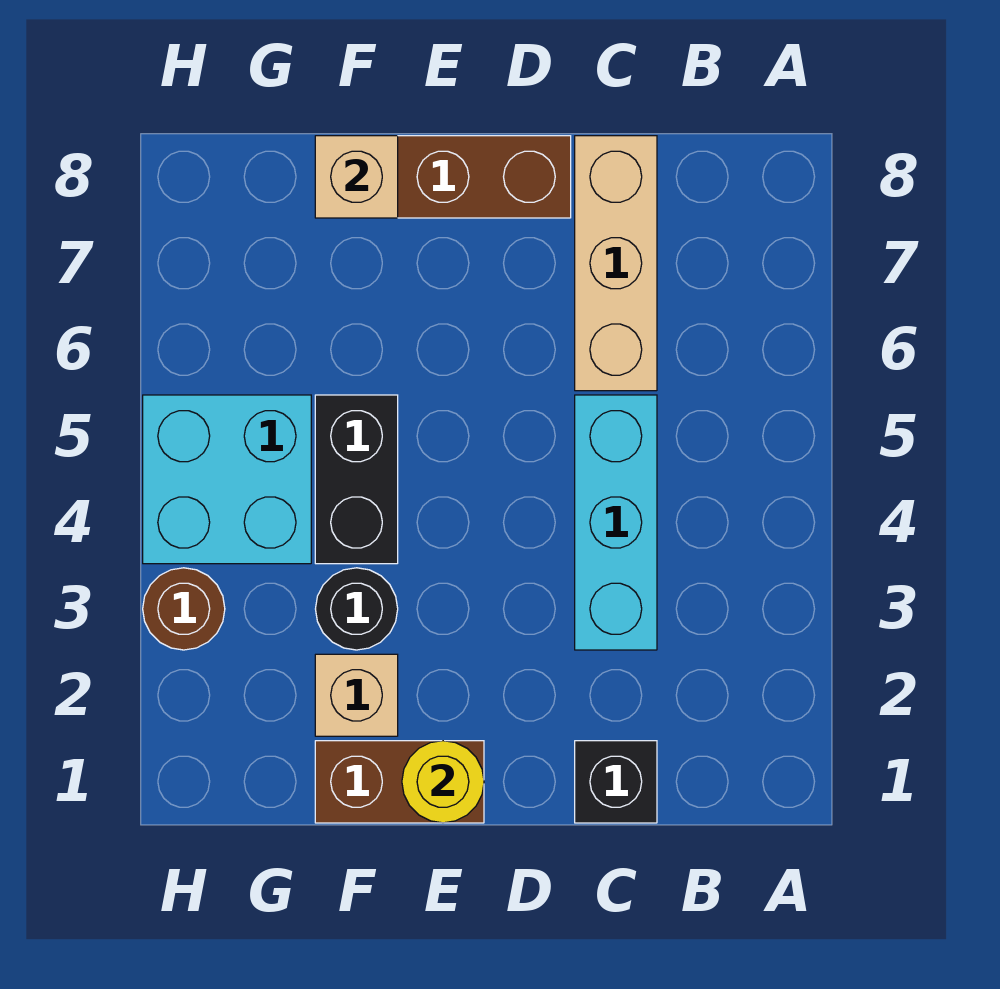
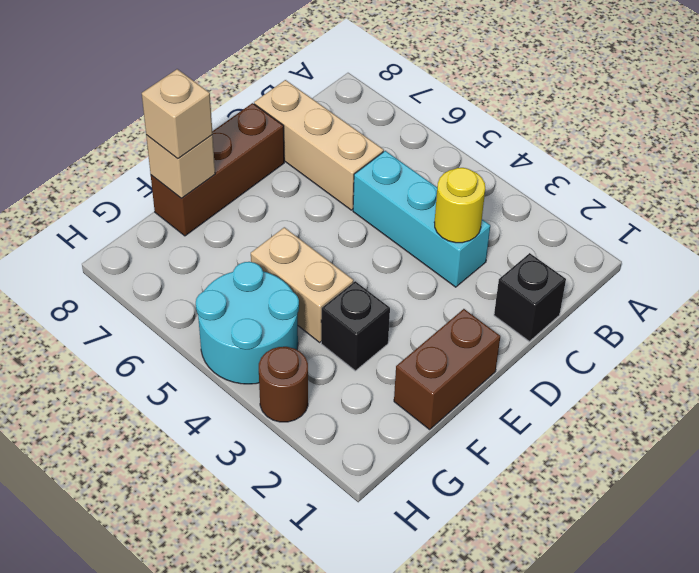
yellow round brick E1 level 2 -> yellow round brick C3 level 2
tan brick F2 level 1 -> tan brick F8 level 3
black round brick F3 level 1 -> black brick F3 level 1
black brick F4:F5 level 1 -> tan brick F4:F5 level 1
cyan brick G4:H5 level 1 -> cyan round brick G4:H5 level 1

